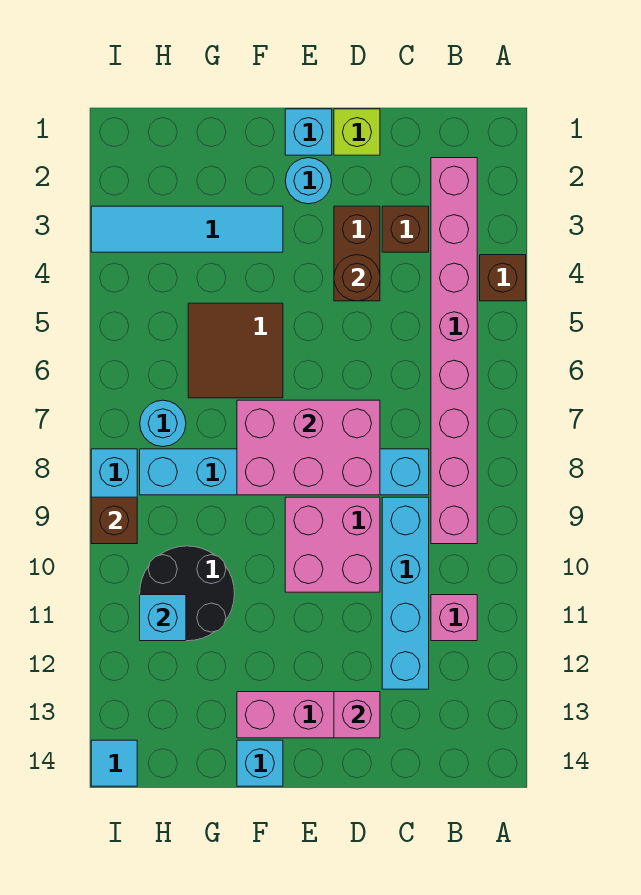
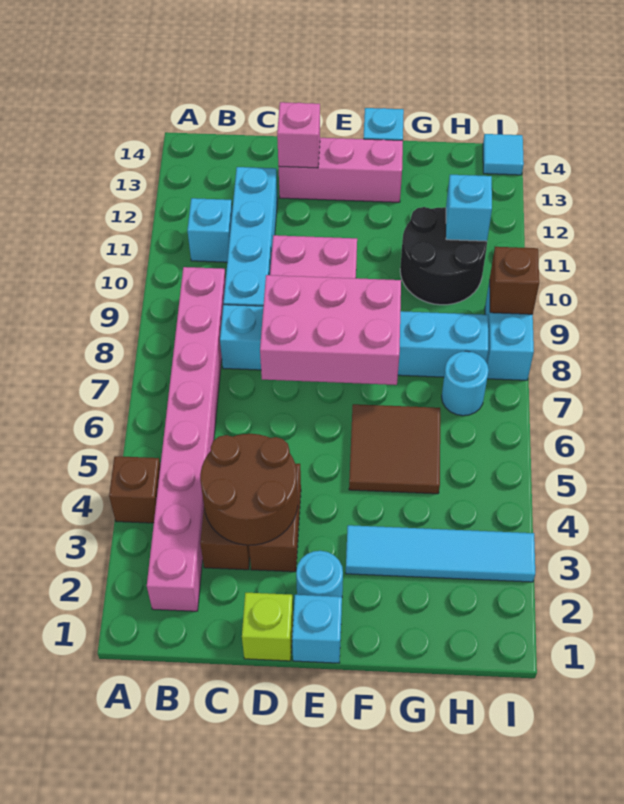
pink brick B11 level 1 -> cyan brick B11 level 1
brown round brick D4 level 2 -> brown round brick C3:D4 level 2

